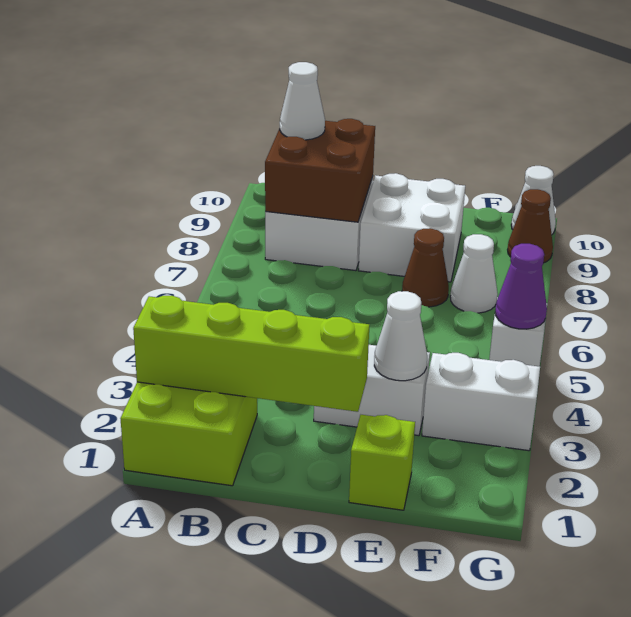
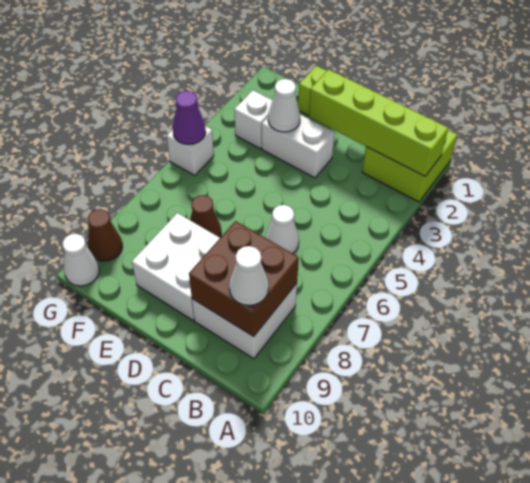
white brick F3:G3 level 1 -> white brick F3 level 1
white cone F7 level 1 -> white cone C6 level 1

